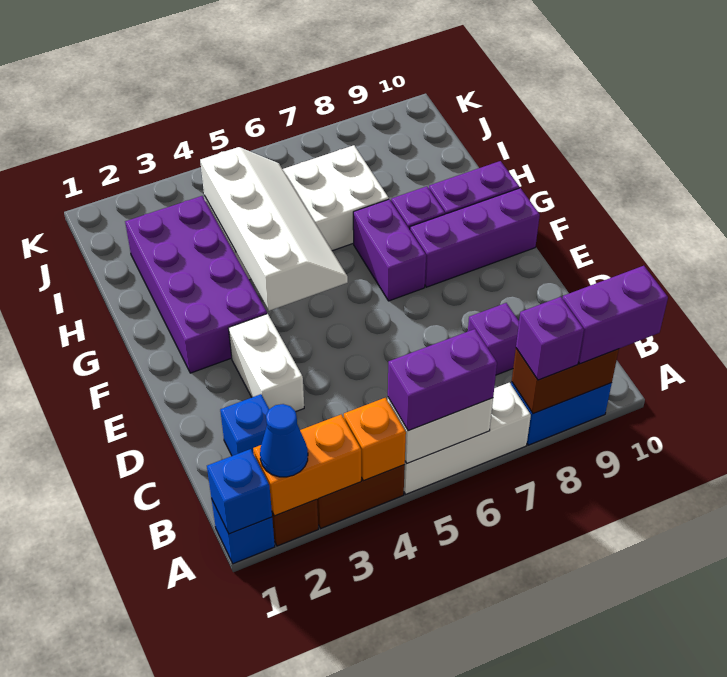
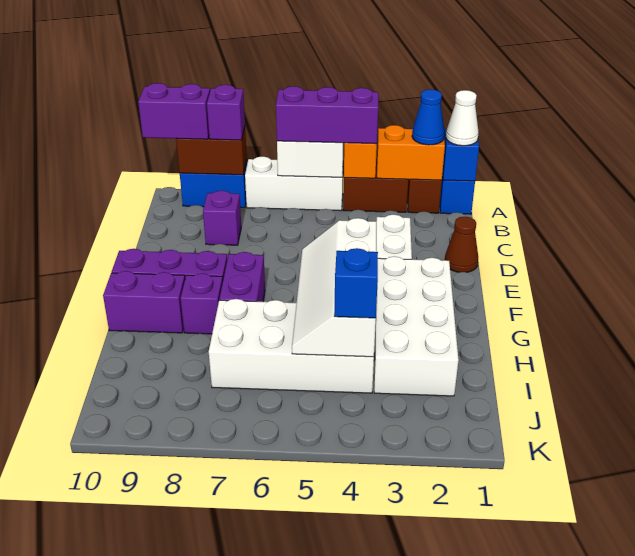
none -> white cone A1 level 3
purple brick A5:A6 level 3 -> purple brick A4:A6 level 3
blue brick C2 level 1 -> blue brick I4 level 3
none -> brown cone D1 level 1
purple brick F2:I3 level 1 -> white brick F2:I3 level 1

